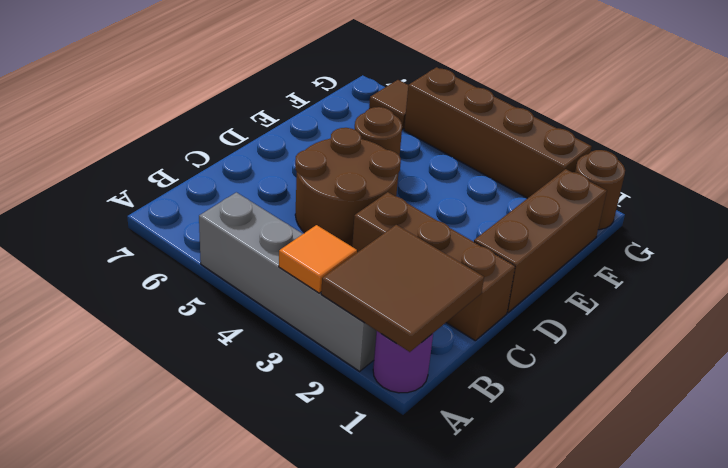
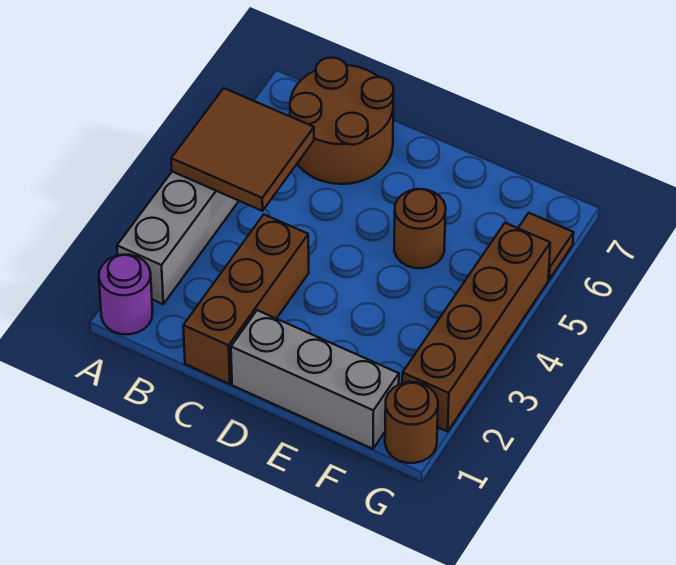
brown tile A1:B2 level 2 -> brown tile A4:B5 level 2
orange tile A3 level 2 -> none
brown round brick C4:D5 level 1 -> brown round brick B6:C7 level 1
brown brick D1:F1 level 1 -> grey brick D1:F1 level 1

